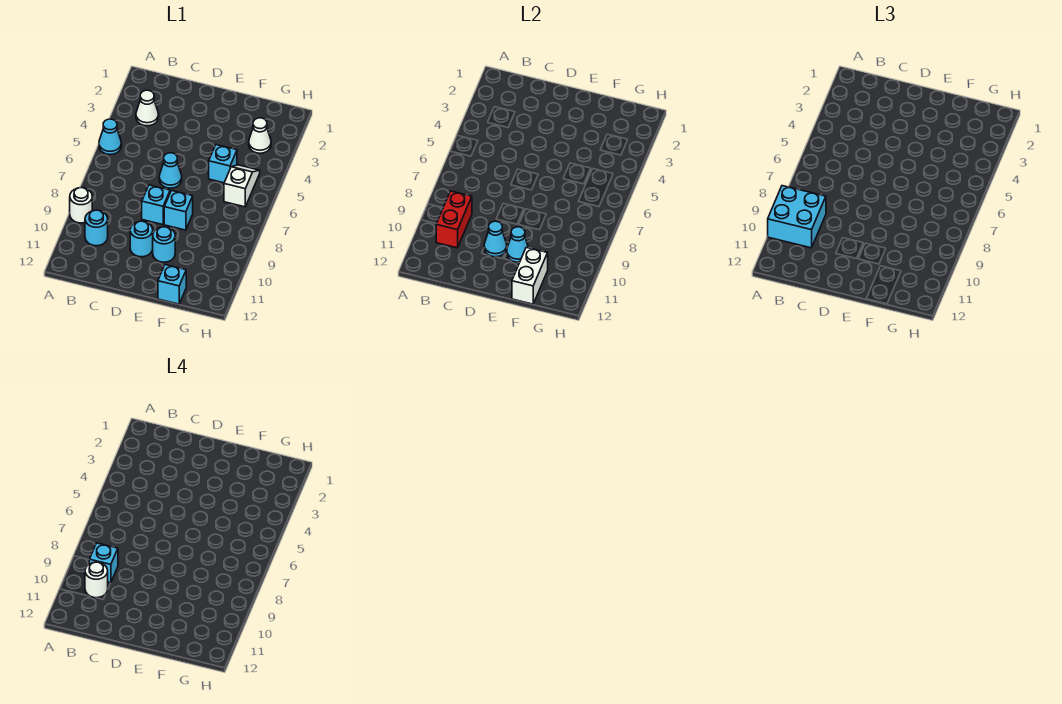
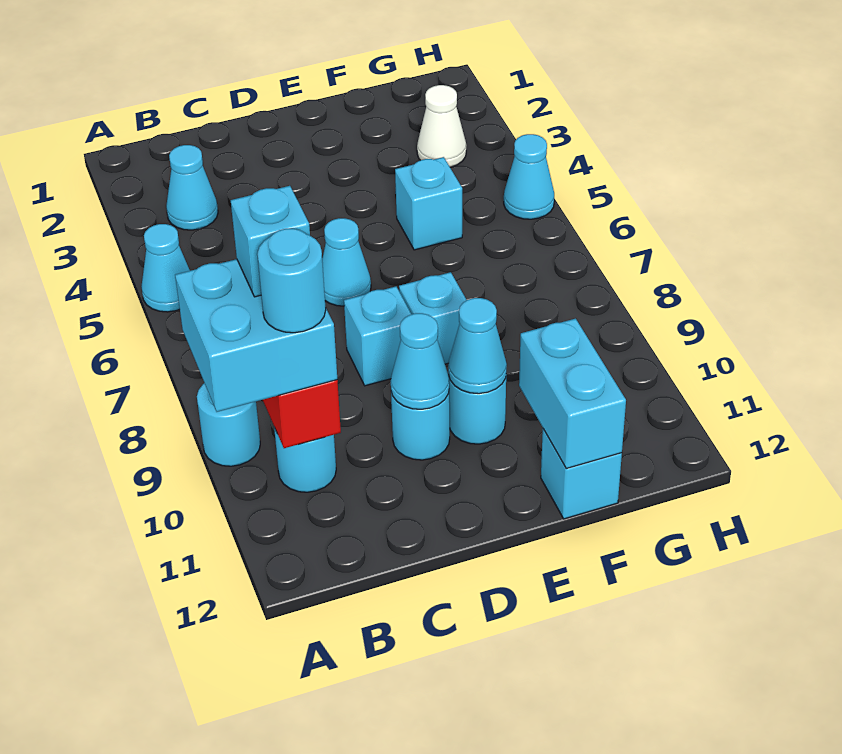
white round brick A9 level 1 -> cyan round brick A9 level 1
white cone B3 level 1 -> cyan cone B3 level 1
white round brick B10 level 4 -> cyan round brick B10 level 4
white brick F11:F12 level 2 -> cyan brick F11:F12 level 2
white slope G5:G6 level 1 top 6 -> none
none -> cyan cone H5 level 1

